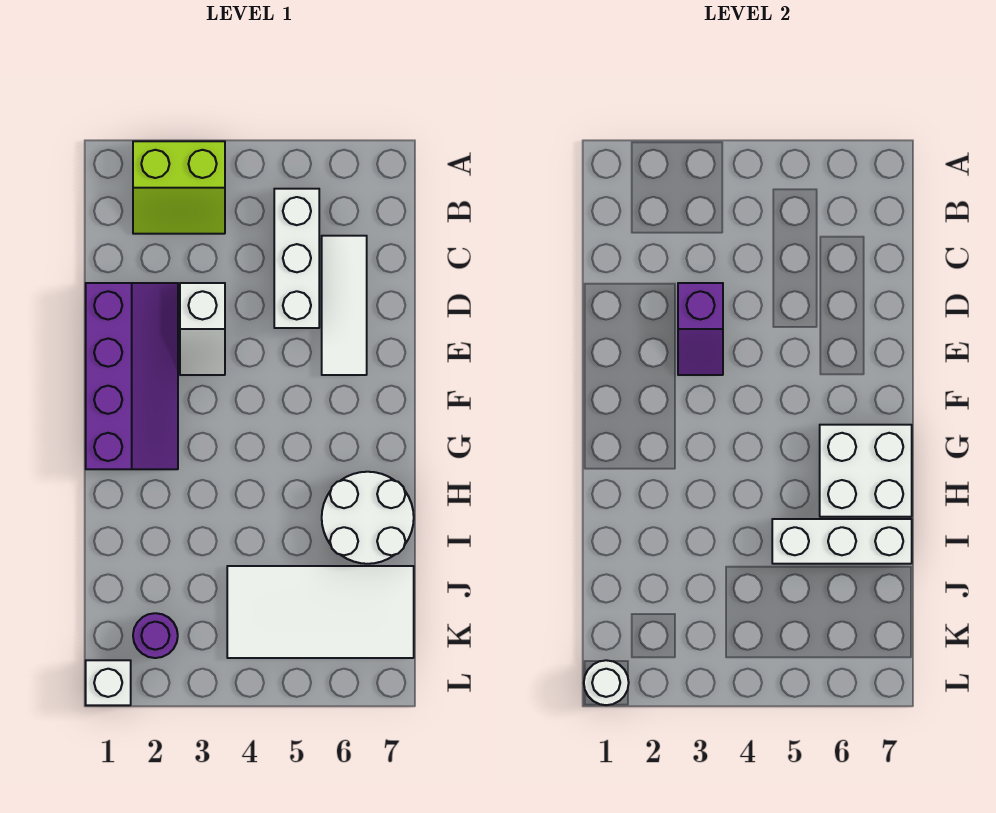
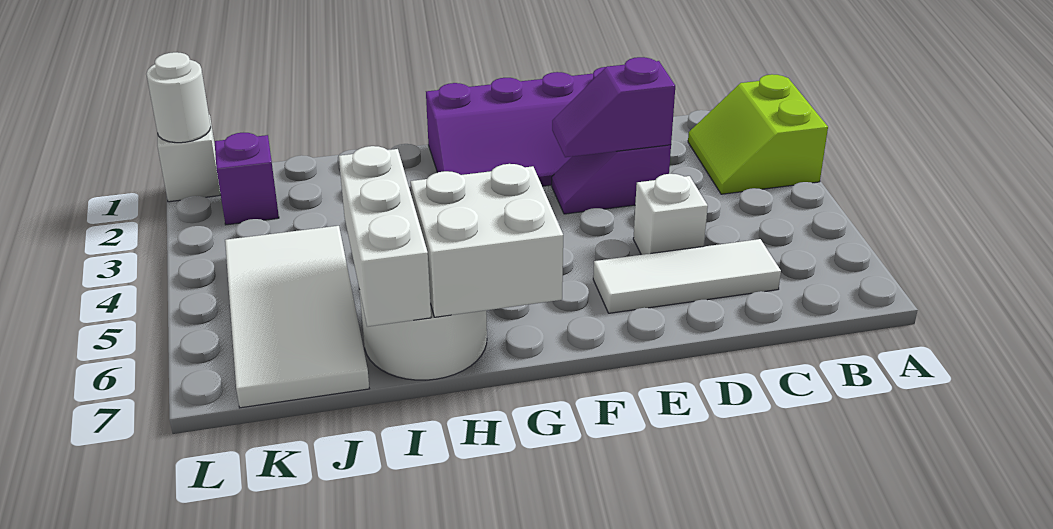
white brick B5:D5 level 1 -> white brick D5 level 1
white slope D3:E3 level 1 top D -> purple slope D3:E3 level 1 top D
purple round brick K2 level 1 -> purple brick K2 level 1

